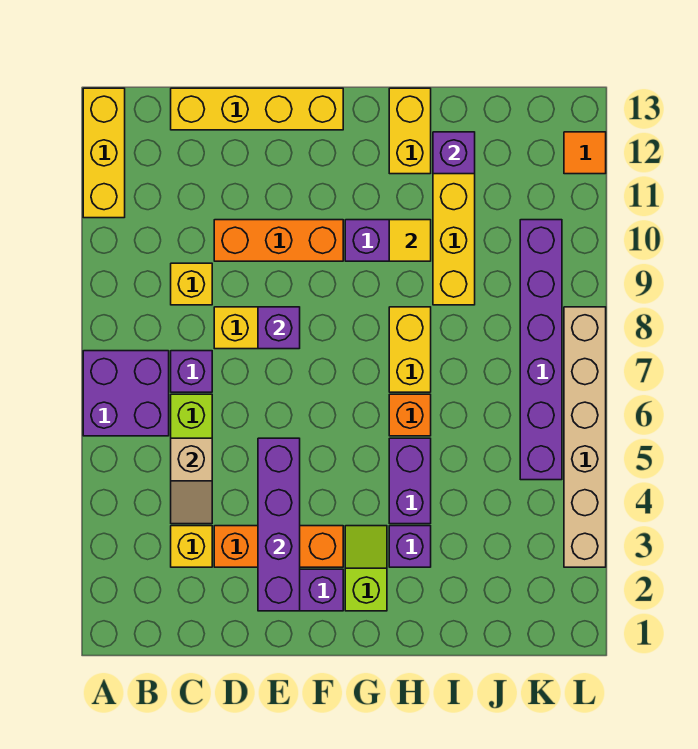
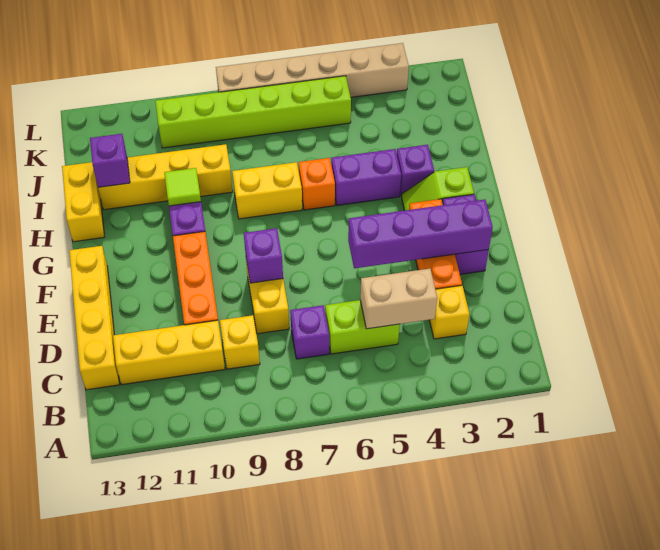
purple brick A6:B7 level 1 -> none
yellow brick A11:A13 level 1 -> yellow brick C10:C12 level 1
tan slope C4:C5 level 2 top 5 -> tan brick C4:C5 level 2
yellow tile H10 level 2 -> lime tile H10 level 2
yellow brick H12:H13 level 1 -> yellow brick H13:I13 level 1
purple brick K5:K10 level 1 -> lime brick K5:K10 level 1
orange tile L12 level 1 -> none

